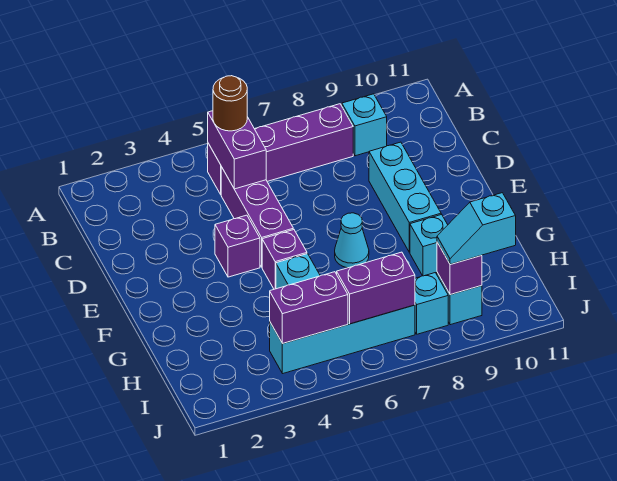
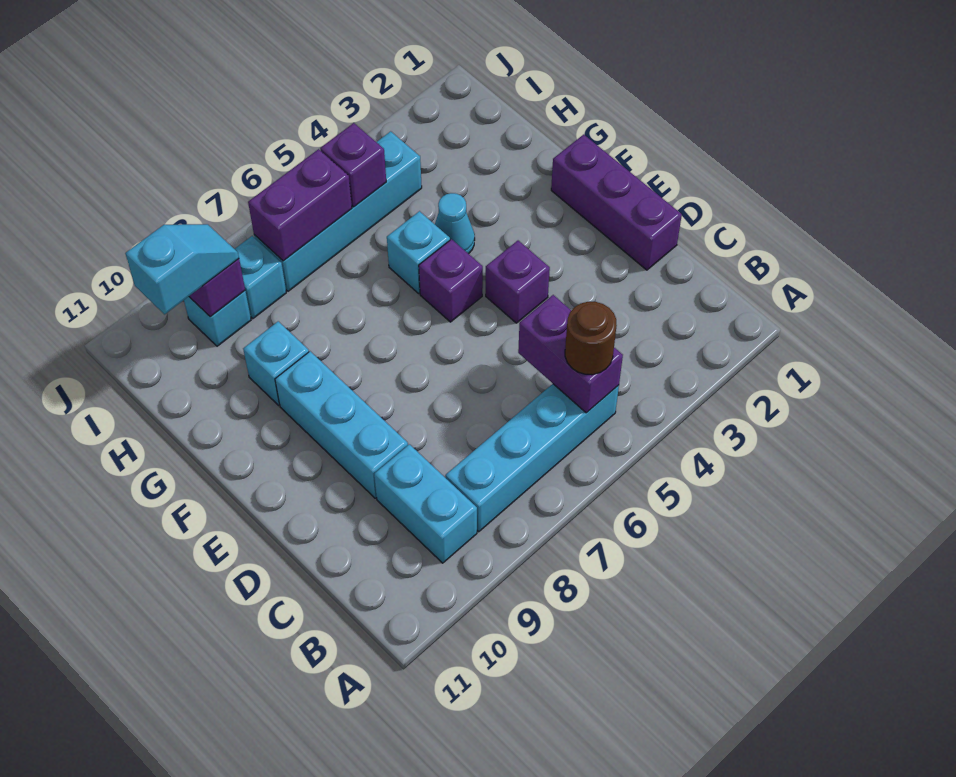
purple brick B5:B8 level 1 -> cyan brick B5:B8 level 1
cyan brick B9 level 1 -> cyan brick B9:C9 level 1
purple brick C5:E5 level 1 -> purple brick D1:F1 level 1
cyan cone F7 level 1 -> cyan cone G4 level 1
purple brick I4:I5 level 2 -> purple brick I5 level 2

